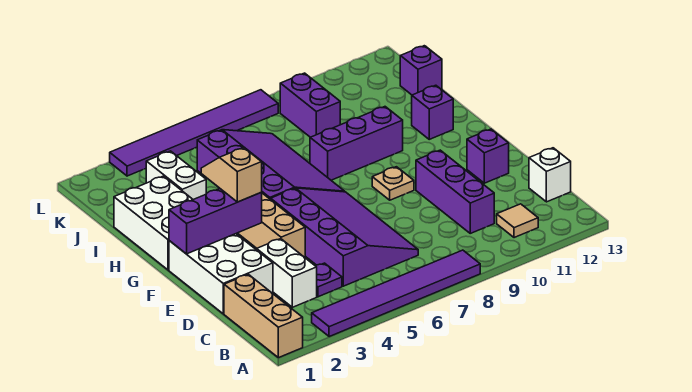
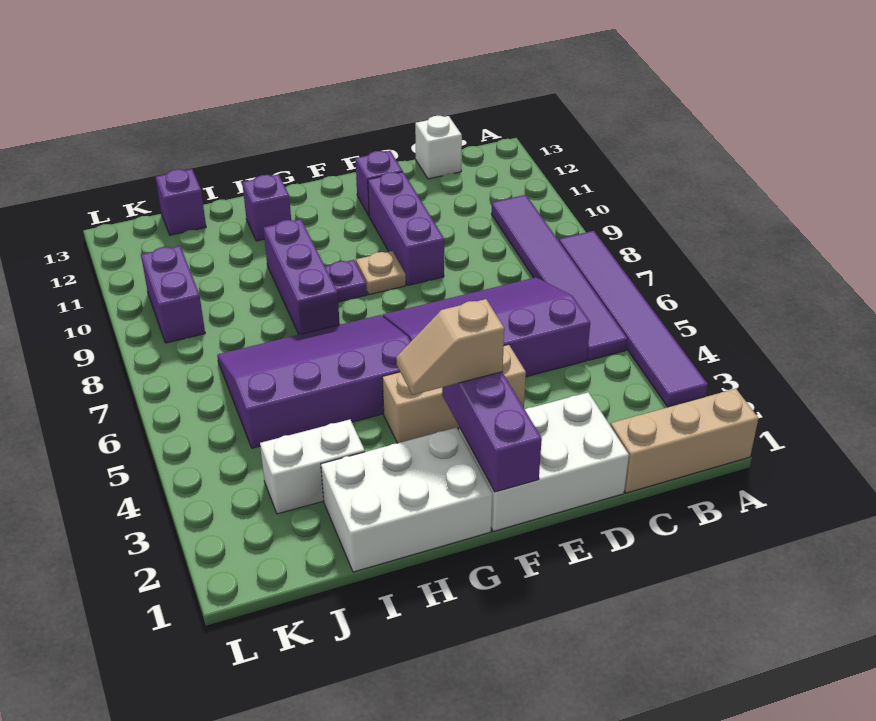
tan tile B11 level 1 -> none
white brick C3:D3 level 1 -> none
purple plate C4 level 1 -> purple plate G9 level 1
purple brick C10:E10 level 1 -> purple brick E9:E11 level 1
purple brick J9:K9 level 1 -> purple brick K9:K10 level 1
purple tile L3:L8 level 1 -> purple tile B5:B10 level 1

